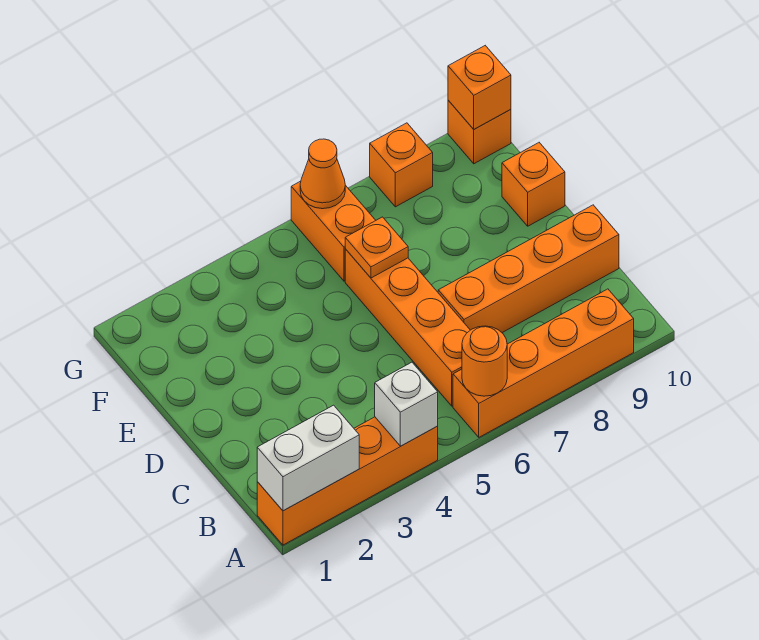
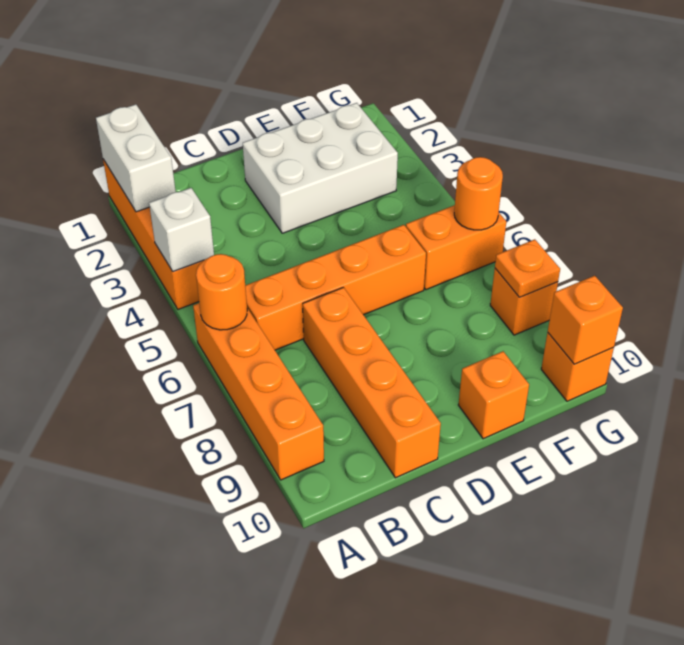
none -> white brick D2:F3 level 1
orange plate E6 level 2 -> orange plate G8 level 2
orange cone G6 level 2 -> orange round brick G6 level 2

